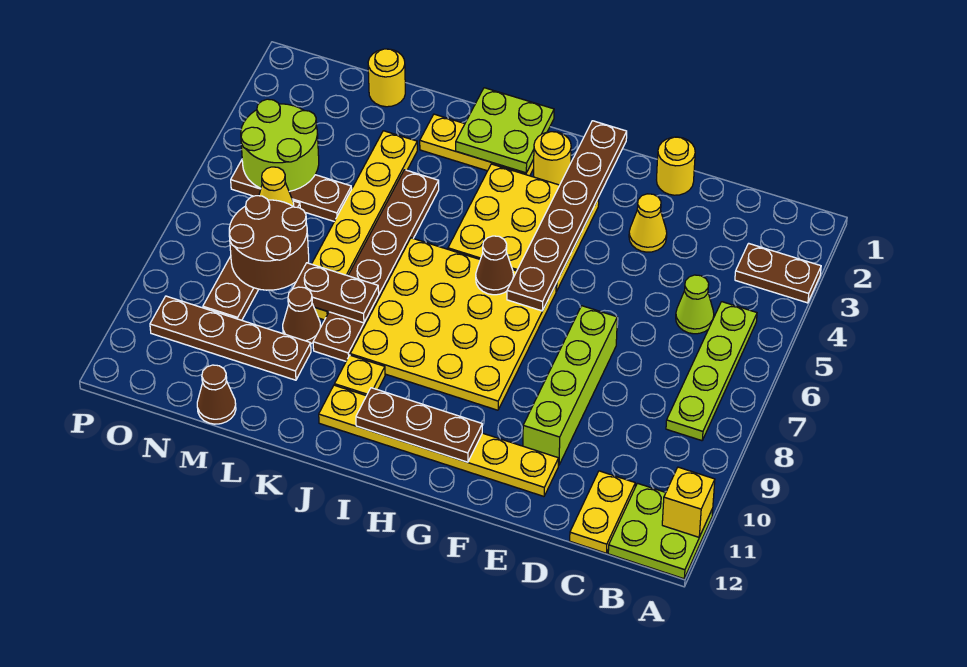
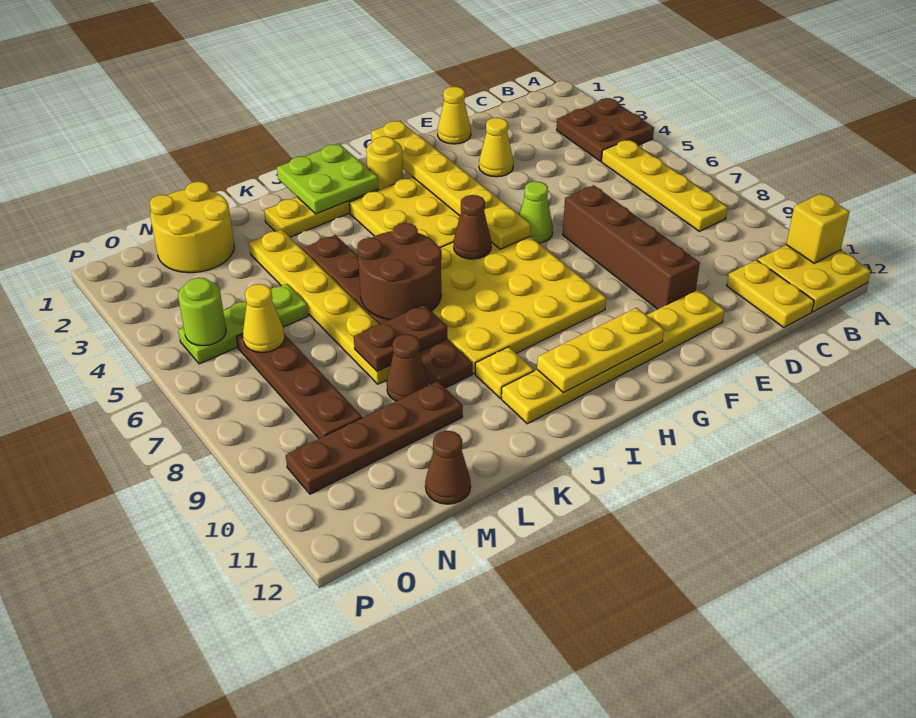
brown plate A3:B3 level 1 -> brown plate A3:B4 level 1
lime plate A11:B12 level 1 -> yellow plate A11:B12 level 1
lime plate B5:B8 level 1 -> yellow plate B5:B8 level 1
lime cone C5 level 1 -> lime cone F6 level 1
yellow round brick E1 level 1 -> yellow cone E1 level 1
lime brick E7:E10 level 1 -> brown brick E7:E10 level 1
brown plate G1:G6 level 2 -> yellow plate G1:G6 level 2
brown plate G11:I11 level 2 -> yellow plate G11:I11 level 2
yellow round brick M1 level 1 -> yellow round brick M1:N2 level 1
brown plate M5:O5 level 1 -> lime plate M5:O5 level 1
brown round brick M7:N8 level 2 -> brown round brick J6:K7 level 2
lime round brick N4:O5 level 2 -> lime round brick O5 level 2

